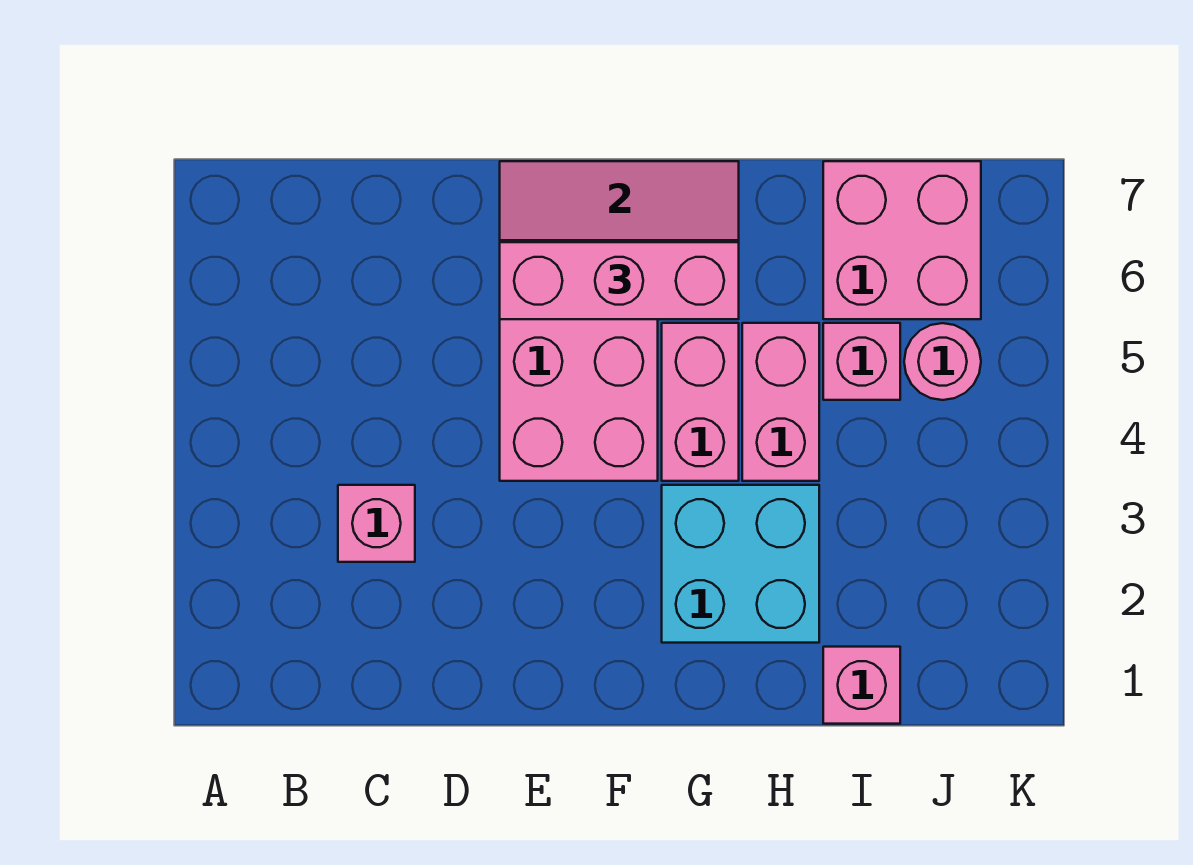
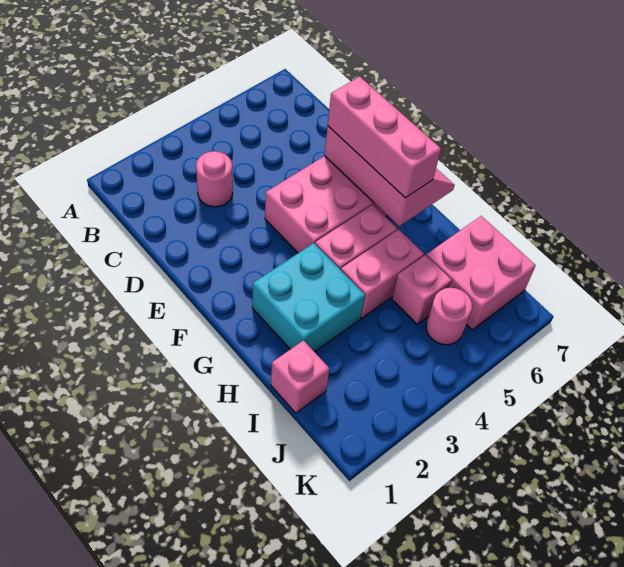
pink brick C3 level 1 -> pink round brick C3 level 1

